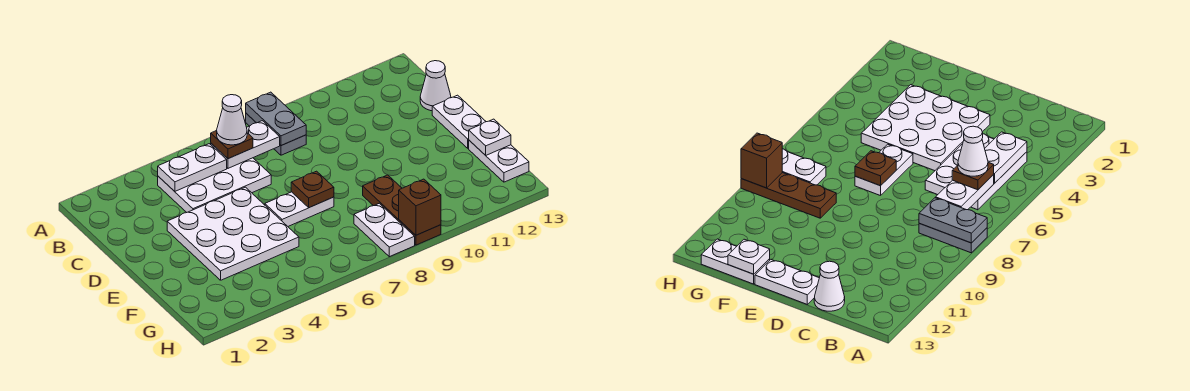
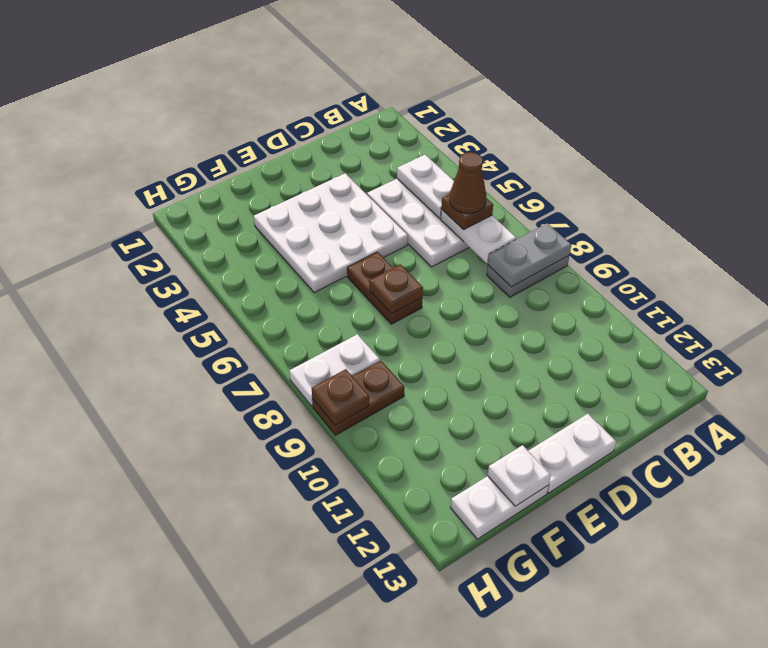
white cone B6 level 4 -> brown cone B6 level 4
white cone C13 level 1 -> none
white plate E6:E7 level 1 -> brown plate E6:E7 level 1
brown plate F9:H9 level 1 -> brown plate G9:H9 level 1
brown brick H9 level 2 -> brown plate H9 level 2

